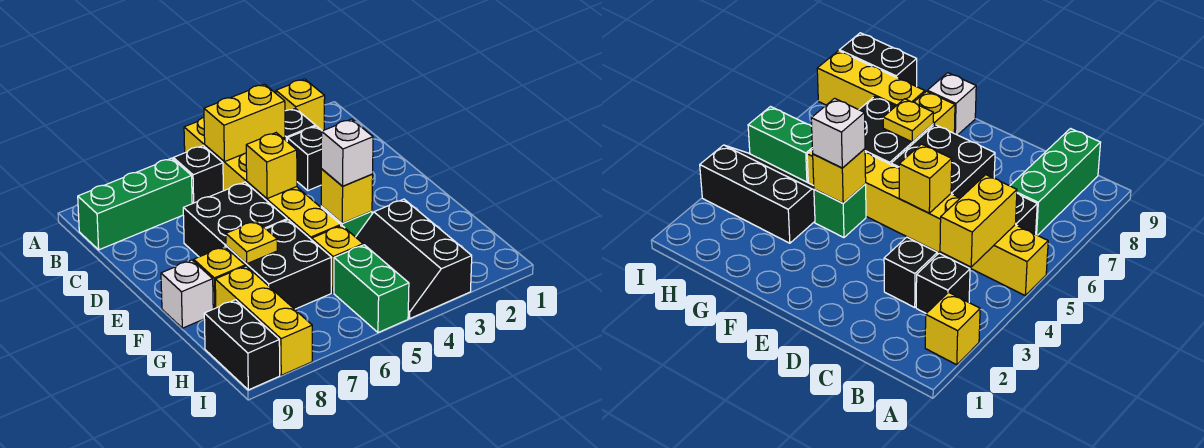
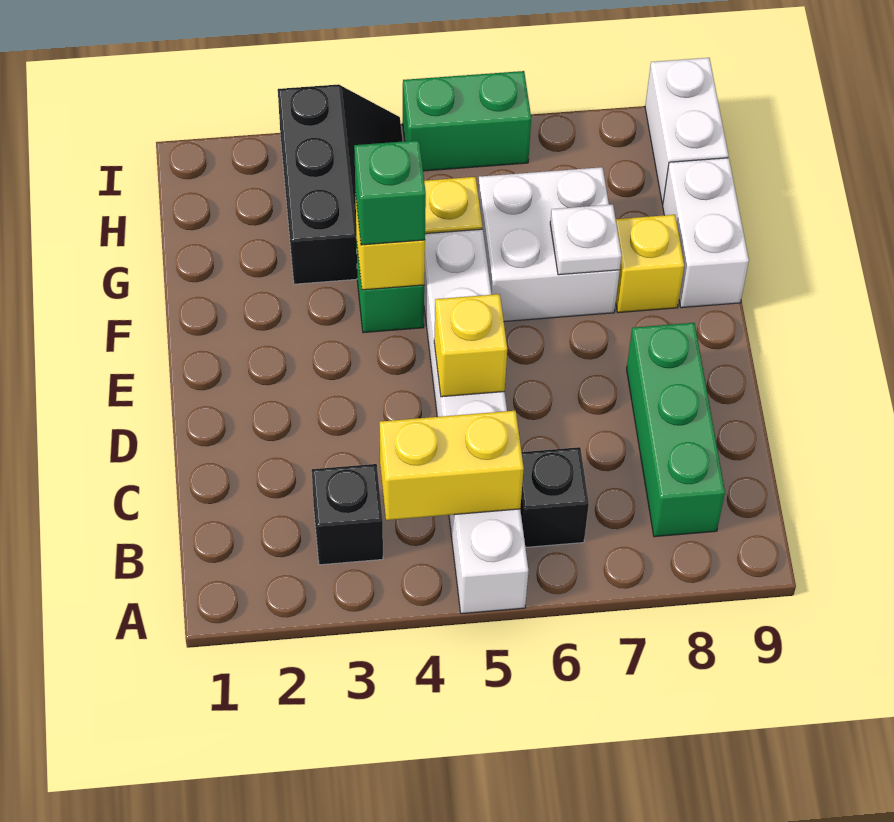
yellow brick A2 level 1 -> none
yellow brick A5:F5 level 1 -> white brick A5:F5 level 1
green brick B7:B9 level 1 -> green brick B8:D8 level 1
black brick C3 level 1 -> none
black brick D6:E7 level 1 -> none
white brick F4 level 3 -> green brick F4 level 3
black brick F6:G7 level 1 -> white brick F6:G7 level 1
yellow plate F7 level 2 -> white plate F7 level 2
white brick F9 level 1 -> white brick F9:G9 level 1
yellow brick G8:I8 level 1 -> none
green brick H5:I5 level 1 -> green brick I5:I6 level 1
black brick H9:I9 level 1 -> white brick H9:I9 level 1

